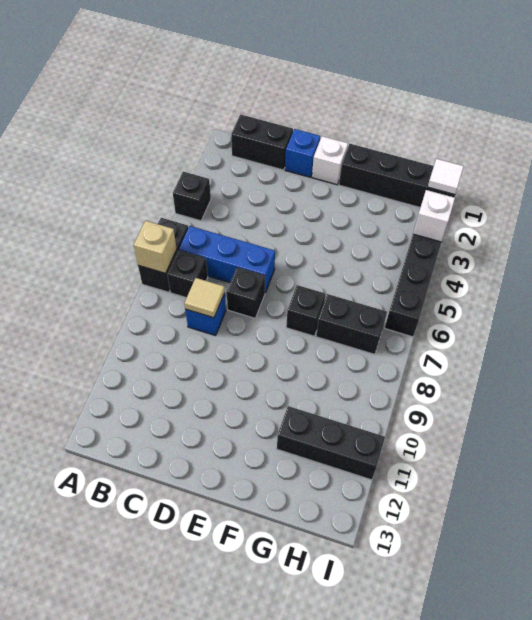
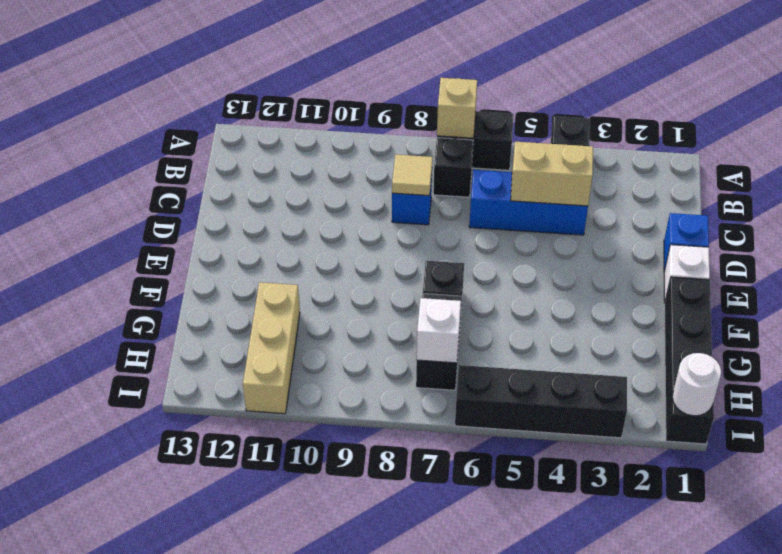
black brick B1:C1 level 1 -> none
blue brick B6:D6 level 1 -> blue brick C4:C6 level 1
none -> tan brick C4:C5 level 2
black brick D7 level 1 -> none
black brick G11:I11 level 1 -> tan brick G11:I11 level 1
white tile I1 level 2 -> white round brick I1 level 2
white brick I3 level 2 -> white brick H7 level 2

